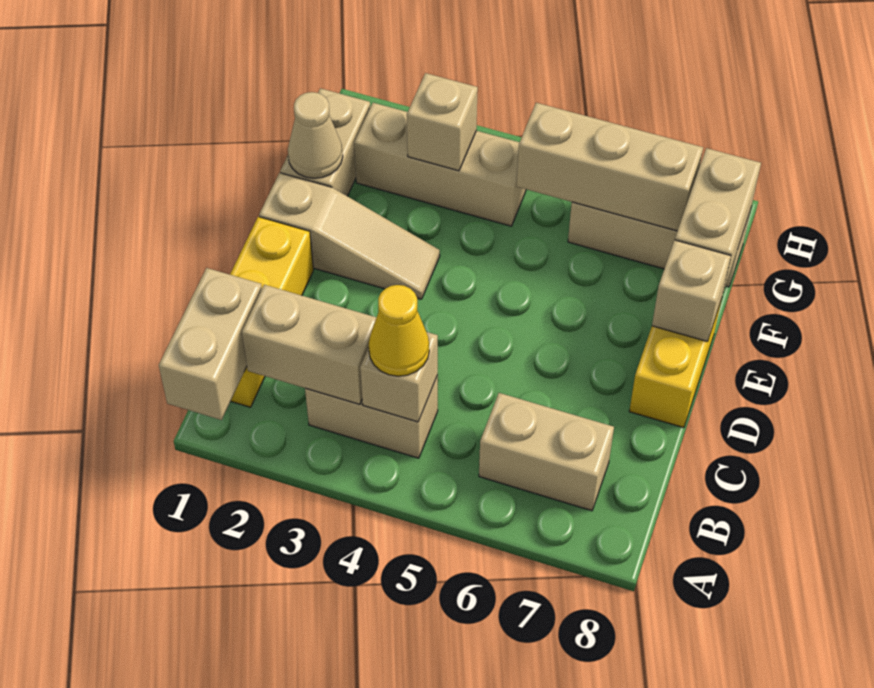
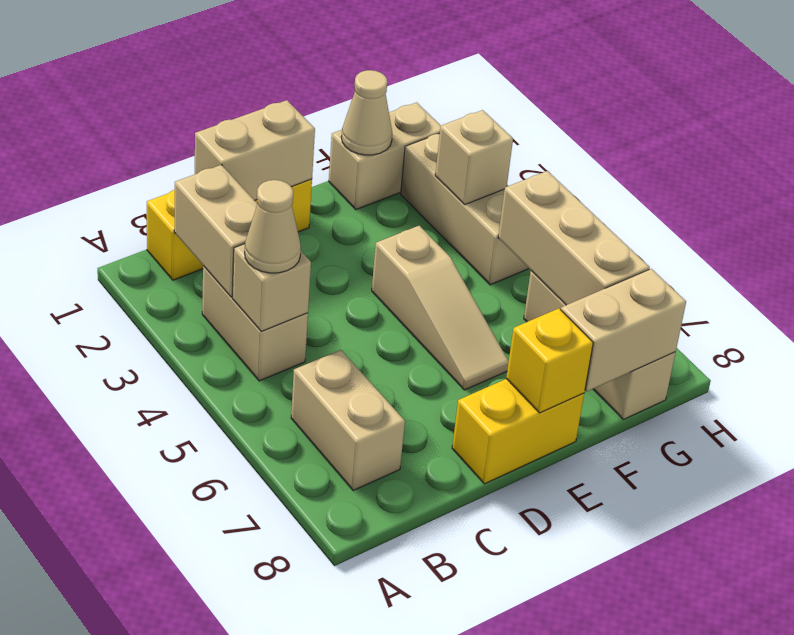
tan brick A1:B1 level 2 -> tan brick C1:D1 level 2
yellow cone B4 level 3 -> tan cone B4 level 3
tan slope E1:E3 level 1 top 1 -> tan slope E4:E6 level 1 top 4
tan brick E8 level 2 -> yellow brick E8 level 2

